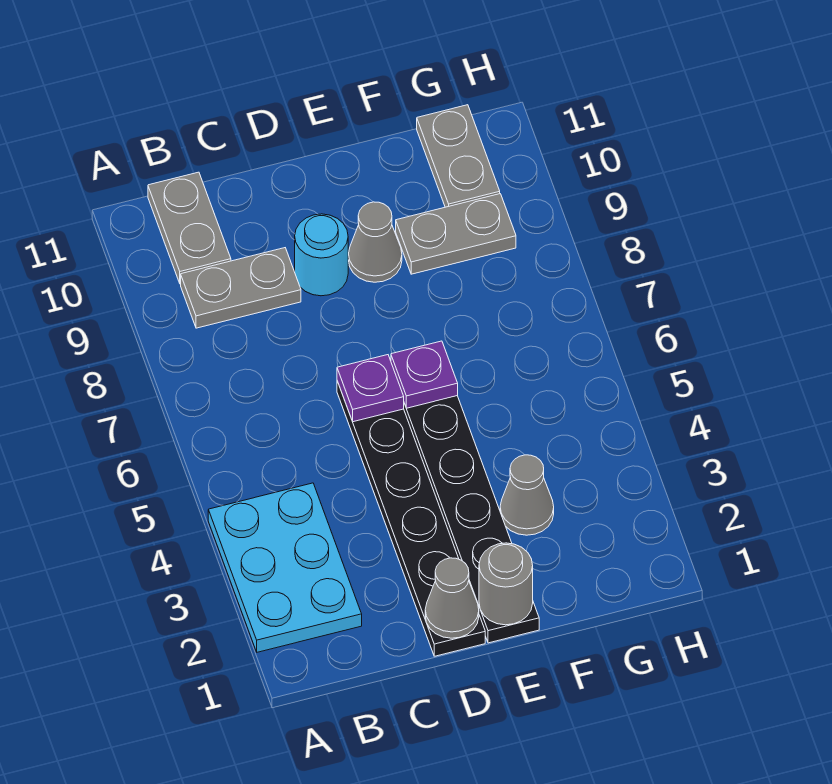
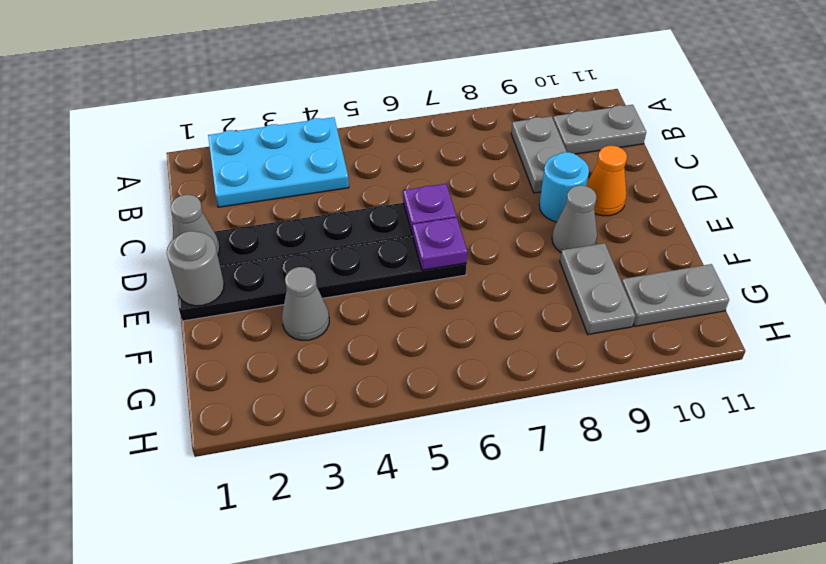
none -> orange cone D10 level 1

